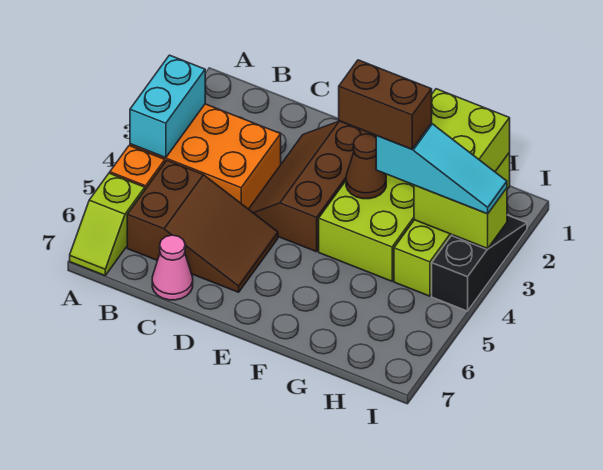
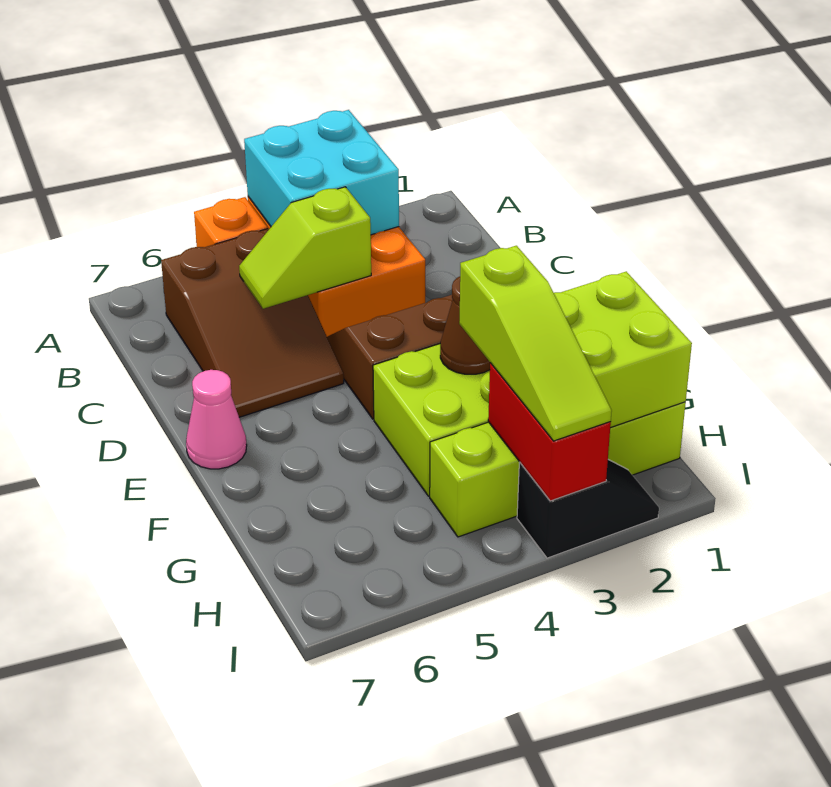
cyan brick A3:A4 level 2 -> cyan brick A3:B4 level 2
lime slope A6:A7 level 1 top 6 -> lime slope C4:C5 level 2 top 4
pink cone C7 level 1 -> pink cone E7 level 1
brown brick F3:G3 level 4 -> none
cyan slope G3:I3 level 3 top G -> lime slope G3:I3 level 3 top G
lime brick H3:I3 level 2 -> red brick H3:I3 level 2
black slope I2:I4 level 1 top 4 -> black slope I2:I3 level 1 top 3

